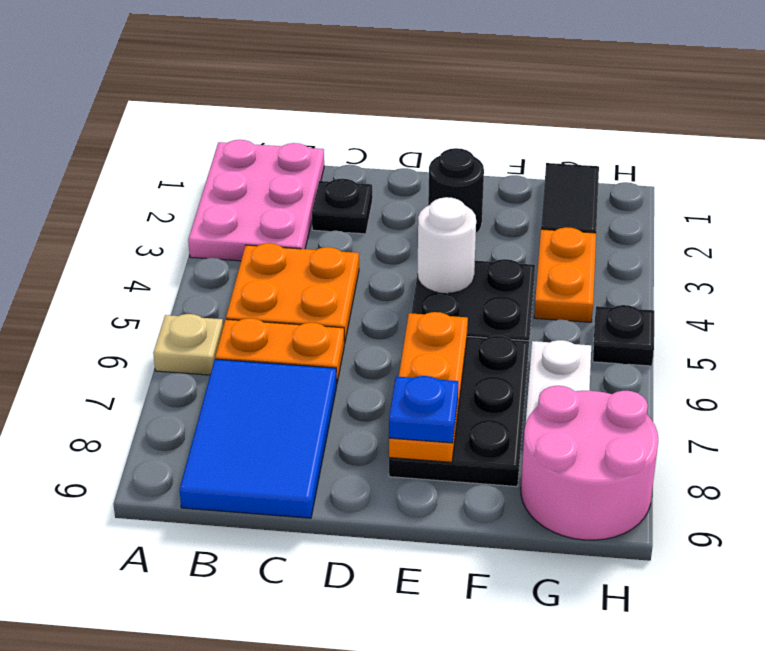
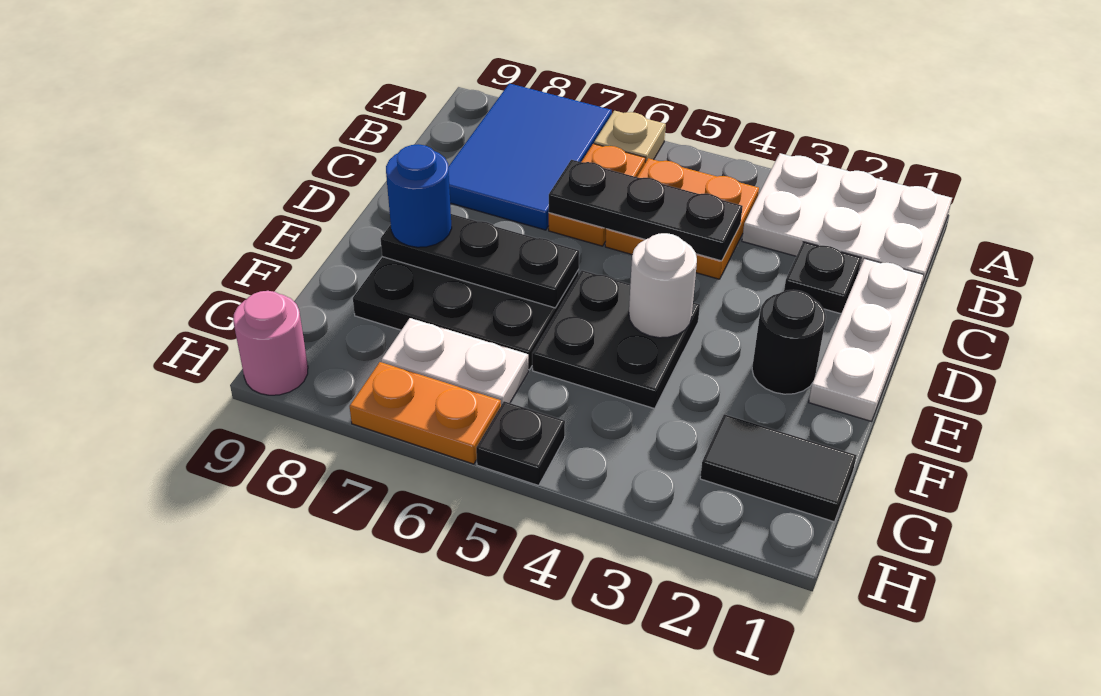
pink plate A1:B3 level 1 -> white plate A1:B3 level 1
blue tile B7:C9 level 1 -> blue tile A7:C8 level 1
none -> white plate C1:E1 level 1
none -> black plate C4:C6 level 2
orange plate E6:E8 level 2 -> black plate E6:E8 level 2
blue plate E8 level 3 -> blue round brick E8 level 3
orange plate G3:G4 level 1 -> orange plate H6:H7 level 1
pink round brick G8:H9 level 1 -> pink round brick H9 level 1

